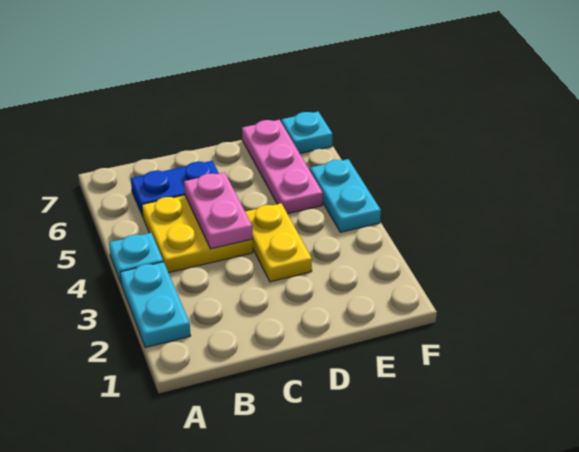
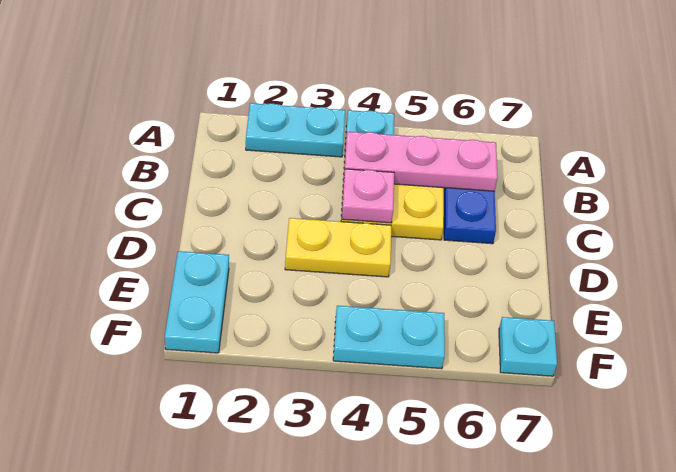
pink plate C4:C5 level 2 -> pink plate C4 level 2
none -> cyan plate E1:F1 level 1
pink plate E5:E7 level 1 -> pink plate B4:B6 level 2

